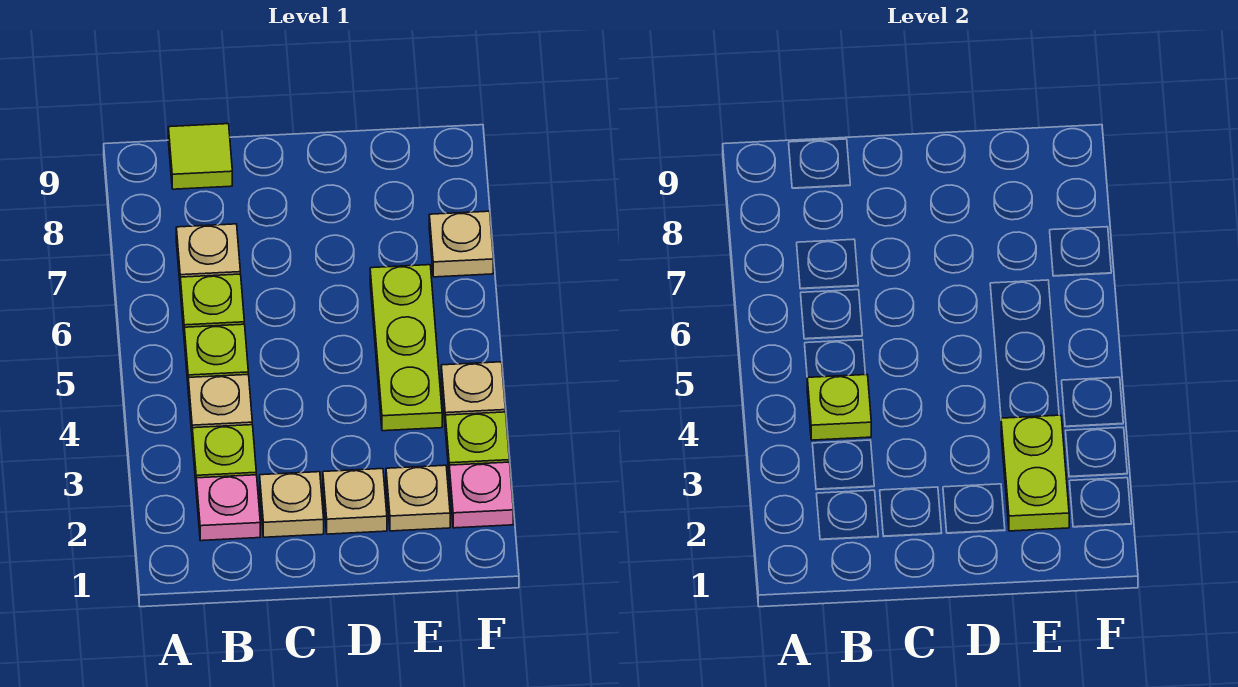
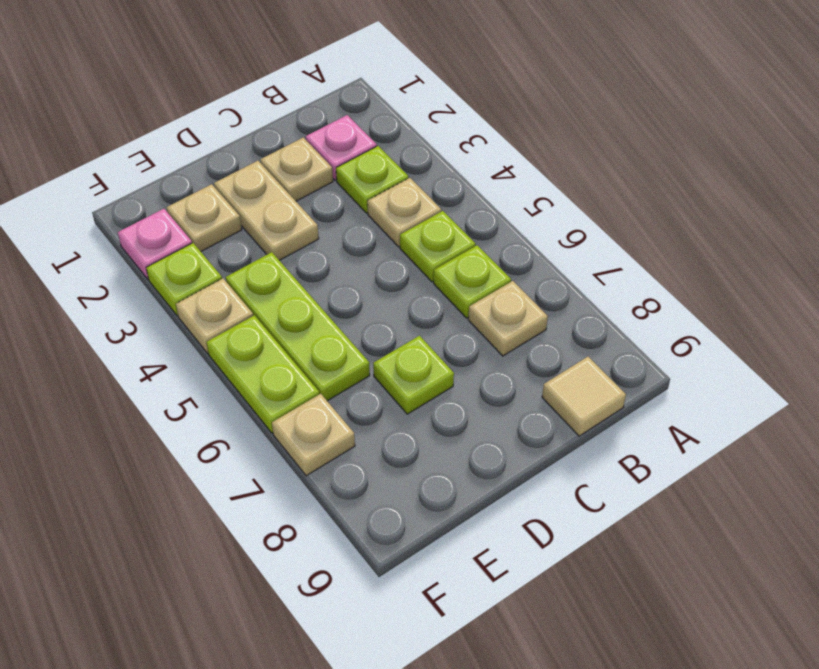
lime plate B4 level 2 -> lime plate D7 level 1
lime tile B9 level 1 -> tan tile B9 level 1
tan plate D2 level 1 -> tan plate D2:D3 level 1
lime plate E2:E3 level 2 -> lime plate F5:F6 level 1

